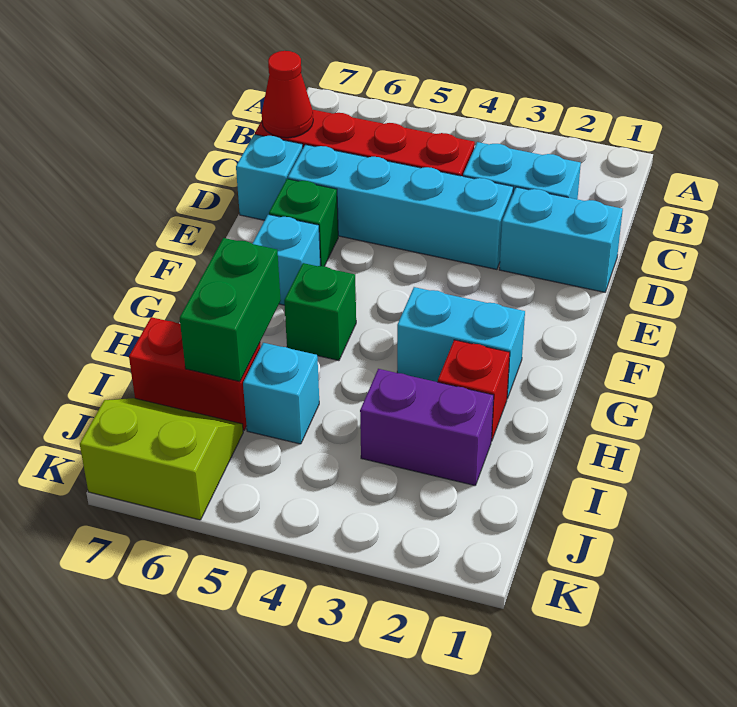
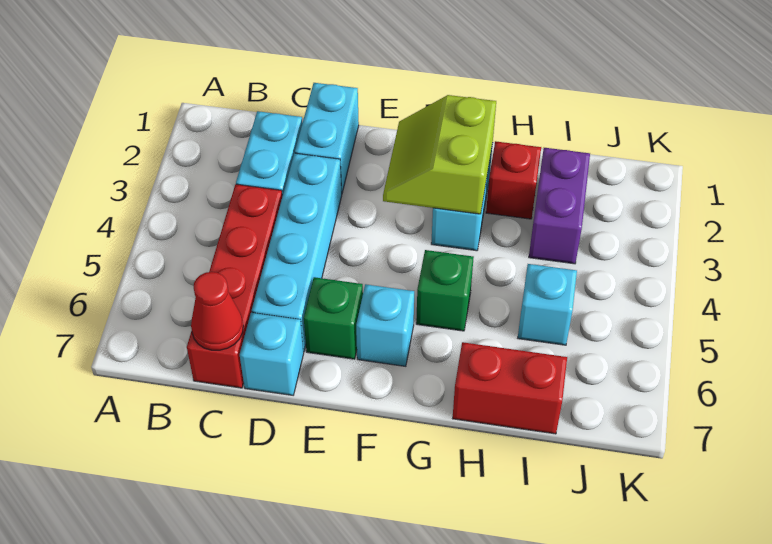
green brick H6:I6 level 2 -> none
red brick I6:I7 level 1 -> red brick H7:I7 level 1
lime slope J6:K7 level 1 top K -> lime slope F2:G3 level 2 top G

